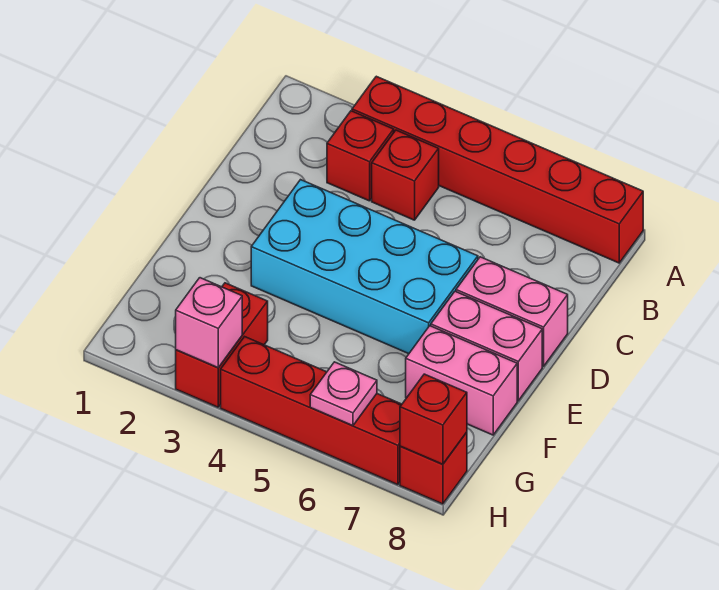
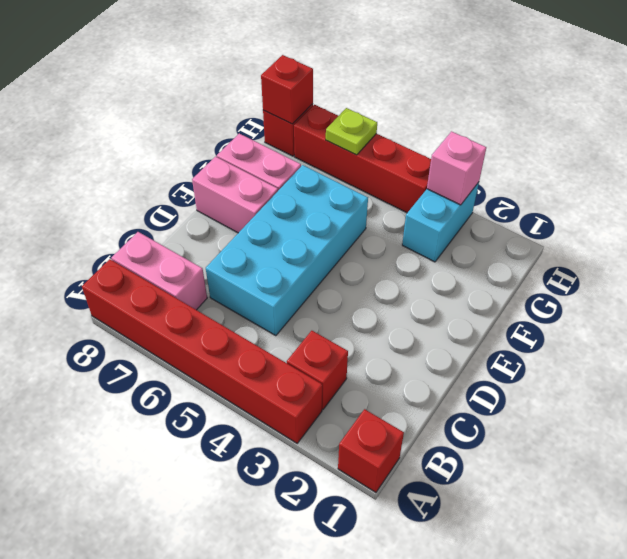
red brick B4 level 1 -> red brick A1 level 1
cyan brick D3:E6 level 1 -> cyan brick C5:F6 level 1
pink brick D7:D8 level 1 -> pink brick B7:B8 level 1
red brick G3:H3 level 1 -> cyan brick G3:H3 level 1
pink plate H6 level 2 -> lime plate H6 level 2

